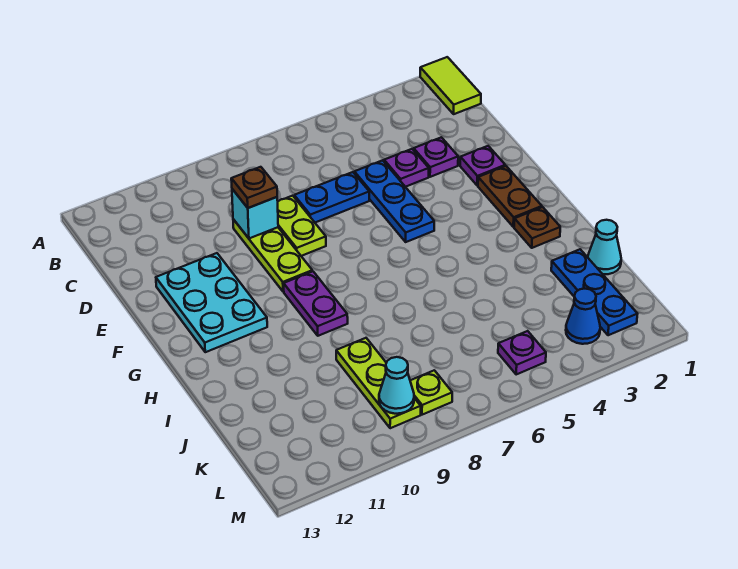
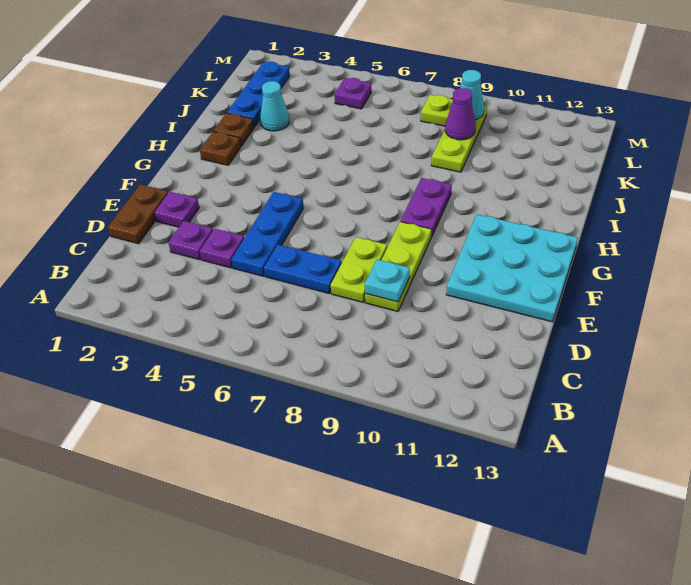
lime tile A1:B1 level 1 -> none
cyan brick D9 level 2 -> cyan plate D9 level 2
brown plate D9 level 3 -> brown plate I2 level 1
cyan plate E11:G12 level 1 -> cyan plate E11:G13 level 1
brown plate F2:G2 level 1 -> brown plate D1:E1 level 1
cyan cone J1 level 1 -> cyan cone J3 level 1
none -> purple cone K9 level 2
blue cone L3 level 1 -> none

